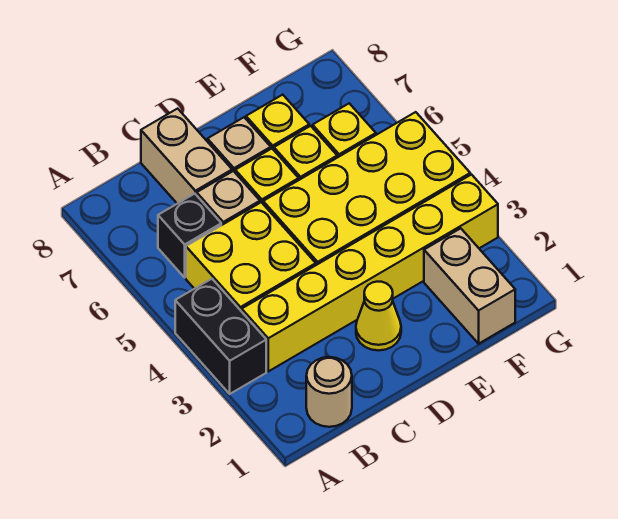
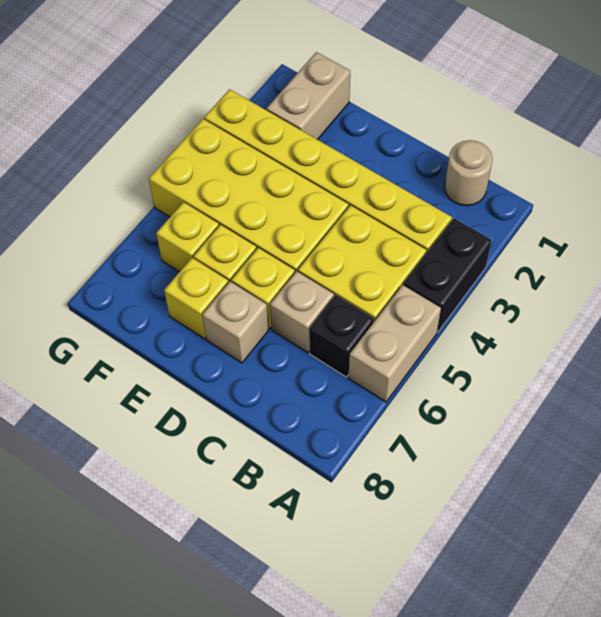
tan brick C7:C8 level 1 -> tan brick A5:A6 level 1
yellow cone D2 level 1 -> none

